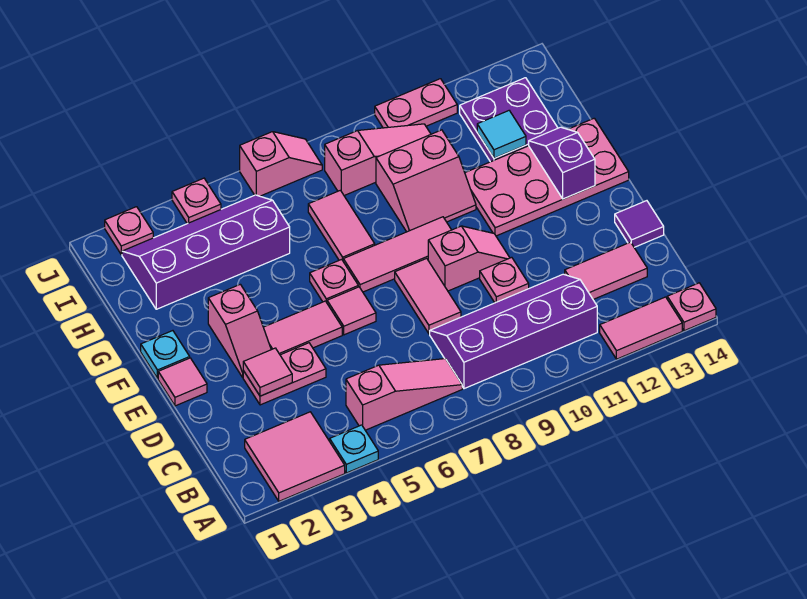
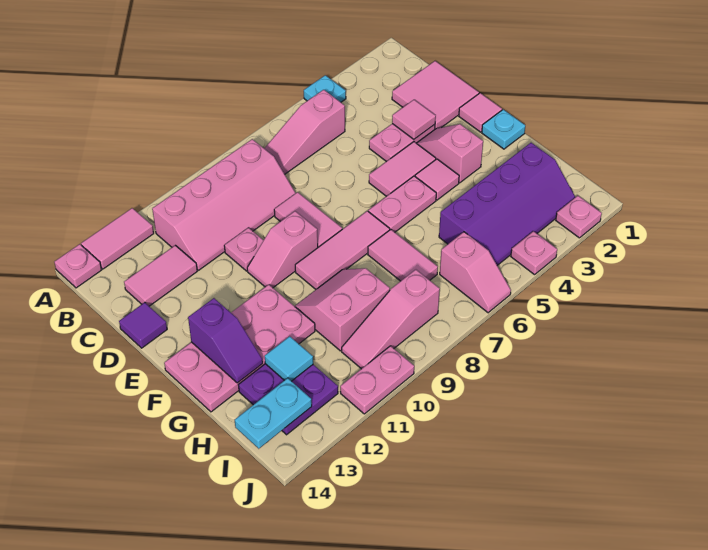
pink tile A2:B3 level 1 -> pink tile C1:D2 level 1
purple slope B8:C11 level 1 top B -> pink slope B8:C11 level 1 top B
pink tile E6 level 1 -> pink tile F4 level 1
pink plate F6 level 1 -> pink plate F5:F6 level 1
none -> cyan plate I13:I14 level 2
pink slope J6:J7 level 1 top 6 -> pink slope I6:J6 level 1 top I

